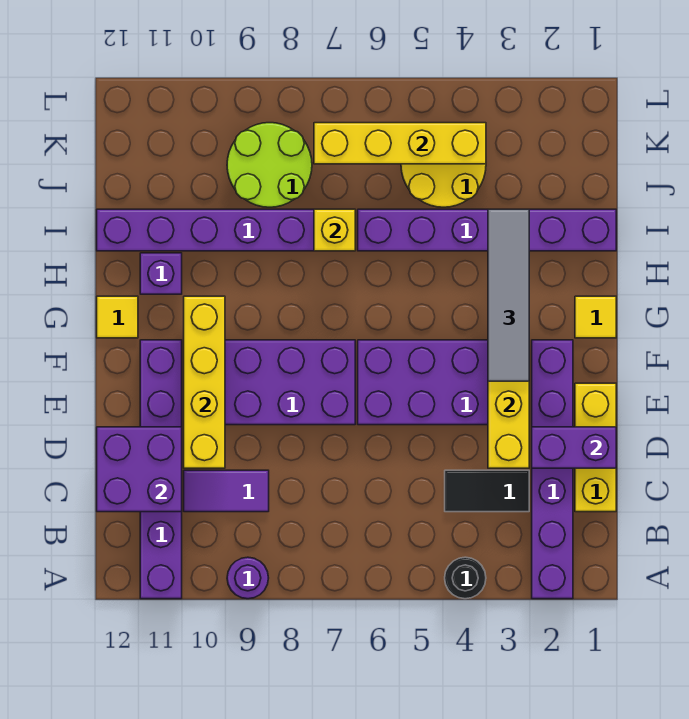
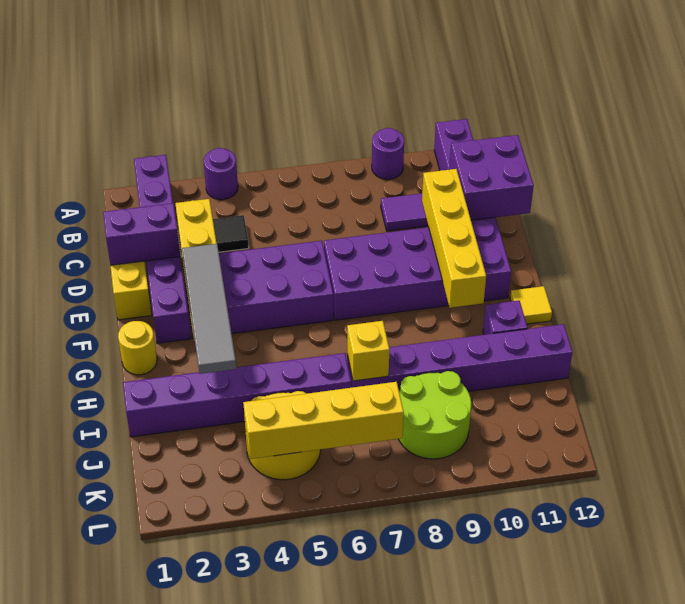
black round brick A4 level 1 -> purple round brick A4 level 1
yellow tile G1 level 1 -> yellow round brick G1 level 1

